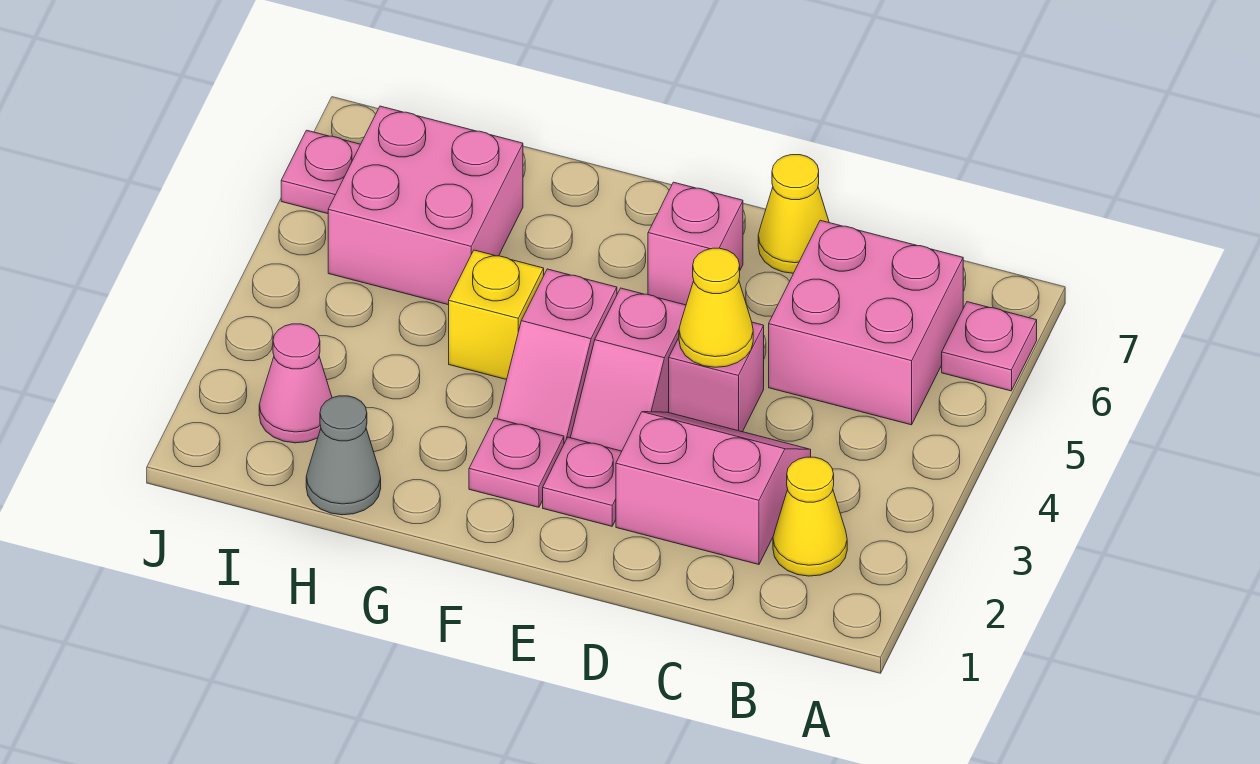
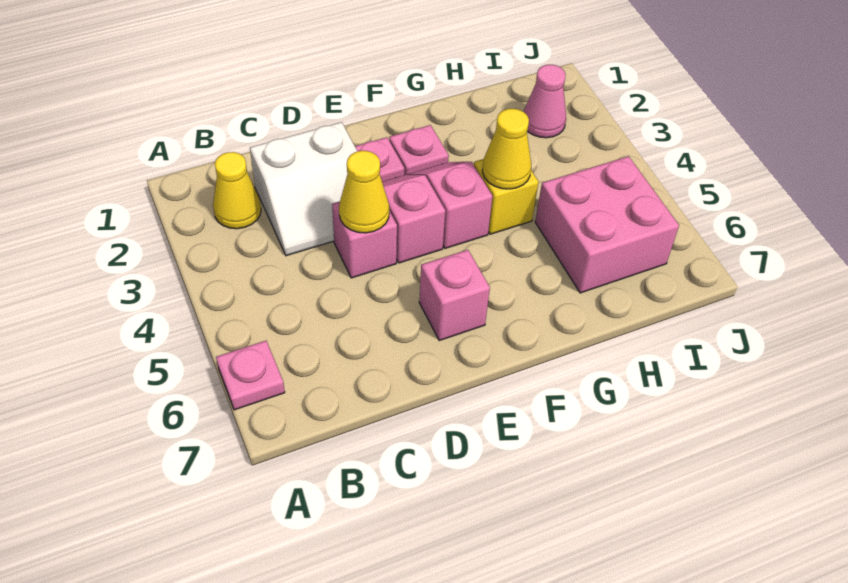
pink brick B5:C6 level 1 -> none
pink slope C2:D3 level 1 top 2 -> white slope C2:D3 level 1 top 2
yellow cone D7 level 1 -> yellow cone G4 level 2
grey cone H1 level 1 -> none
pink plate J6 level 1 -> none

